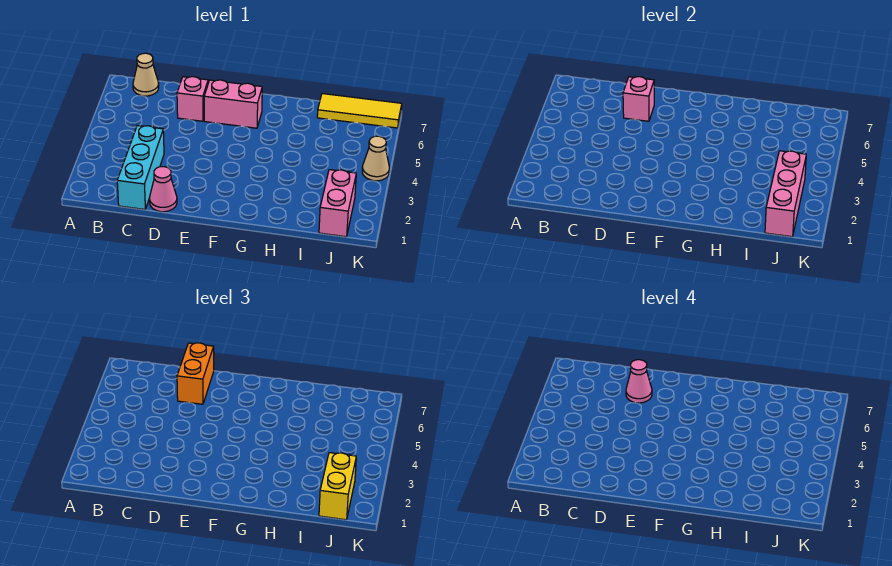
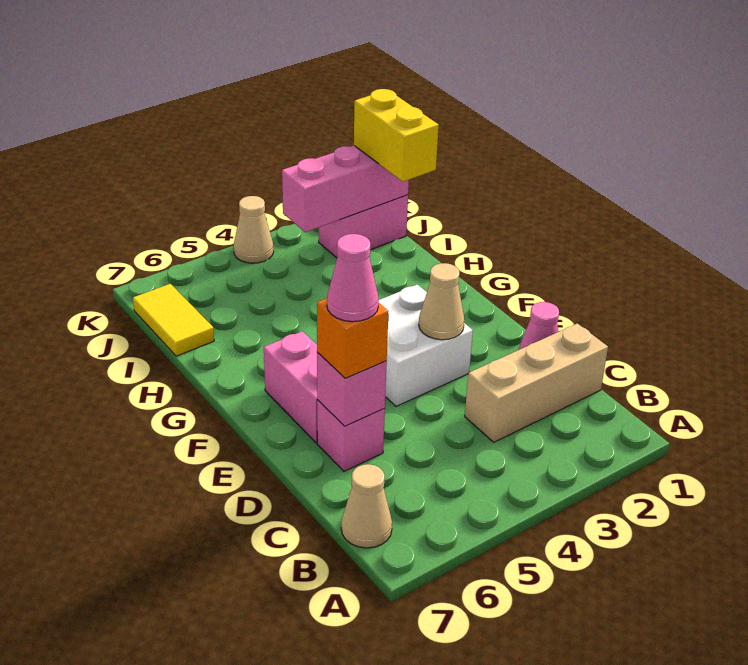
cyan brick C1:C3 level 1 -> tan brick C1:C3 level 1
orange brick D6:D7 level 3 -> orange brick D6 level 3
none -> white brick E3:F4 level 1
none -> tan cone E3 level 2
yellow tile I7:K7 level 1 -> yellow tile I7:J7 level 1
yellow brick J1:J2 level 3 -> yellow brick I1:J1 level 3

